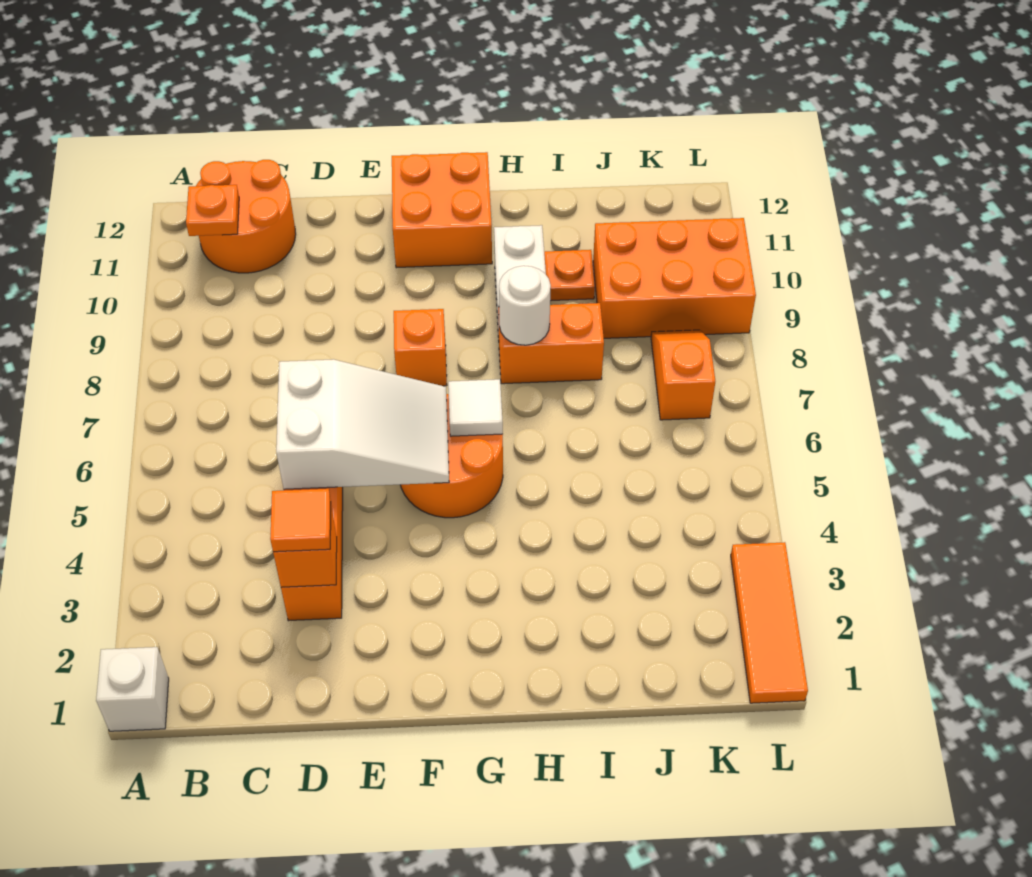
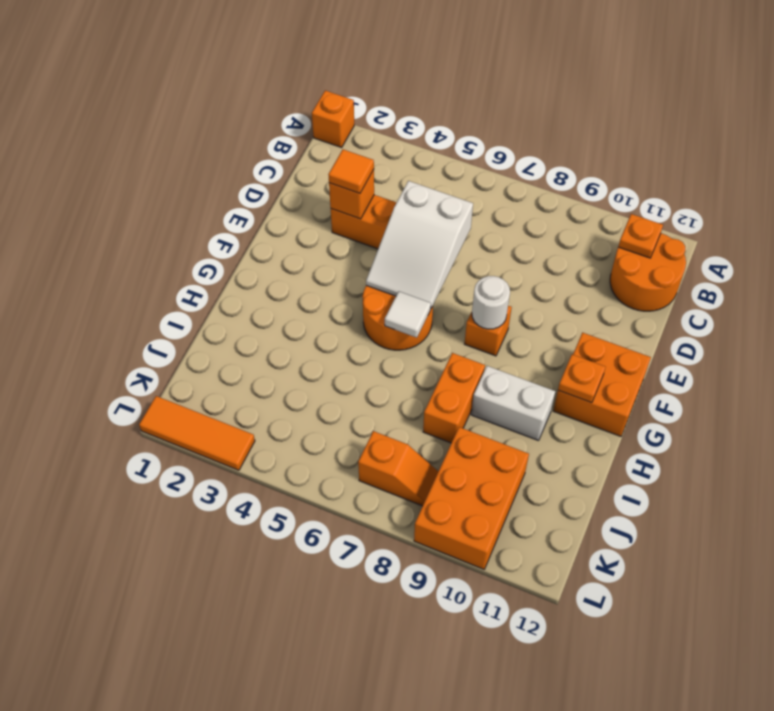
white brick A1 level 1 -> orange brick A1 level 1
white round brick H8 level 2 -> white round brick F8 level 2
orange plate I10 level 1 -> orange plate G11 level 2

